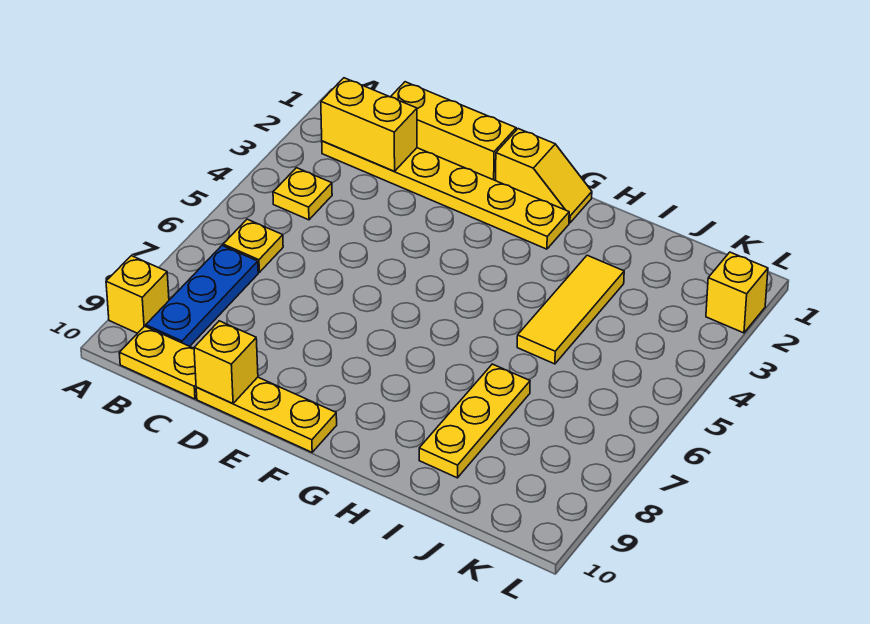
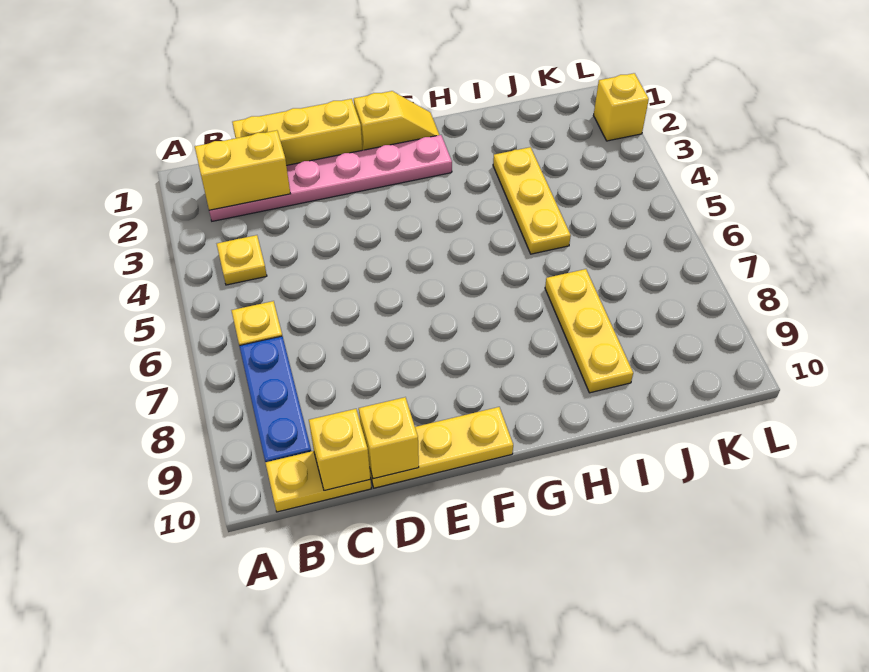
yellow brick A9 level 1 -> yellow brick C10 level 2
yellow plate B2:G2 level 1 -> pink plate B2:G2 level 1
yellow tile I3:I5 level 1 -> yellow plate I3:I5 level 1

